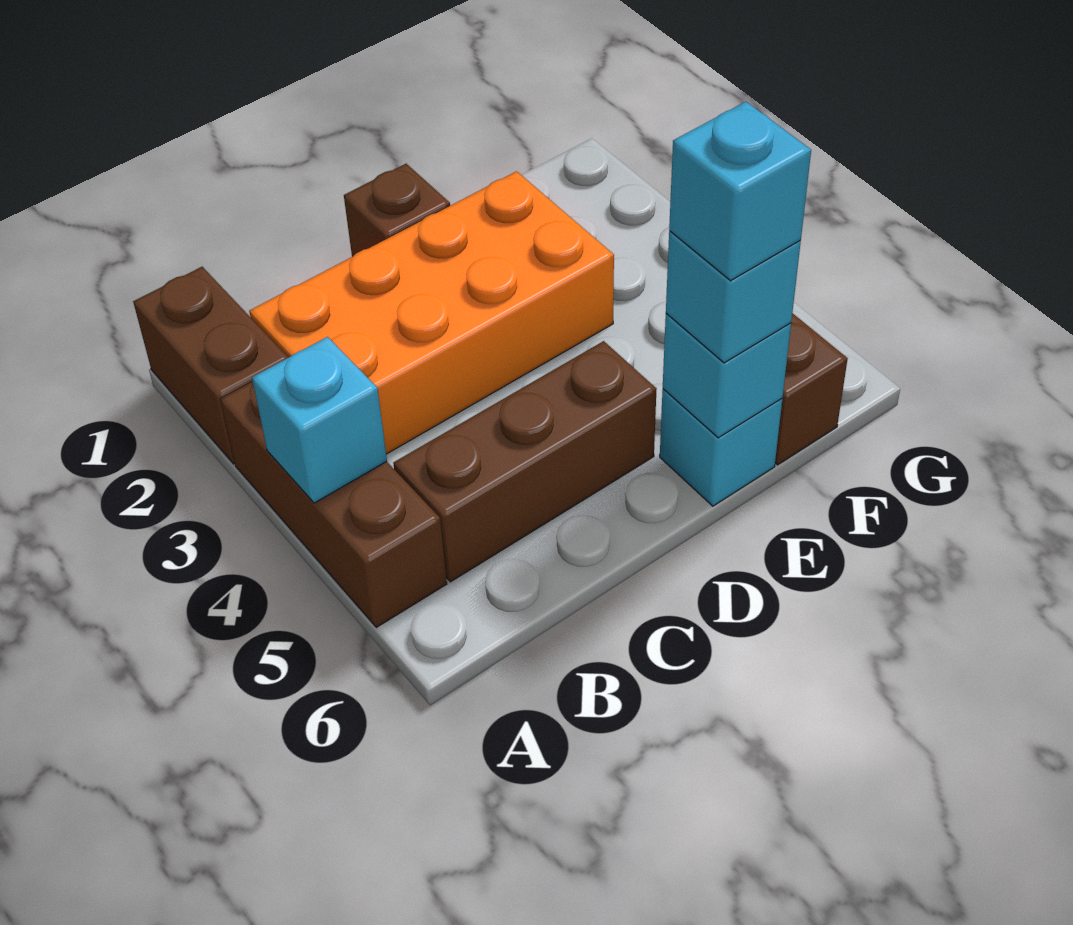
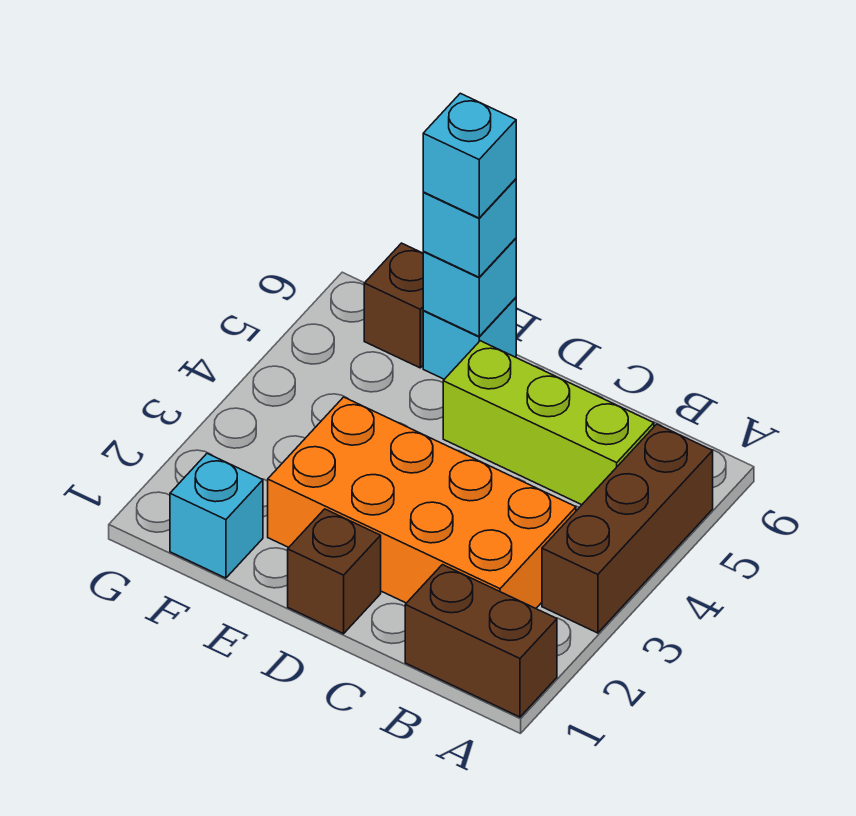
brown brick A1:A2 level 1 -> brown brick A1:B1 level 1
cyan brick A4 level 2 -> cyan brick F1 level 1
brown brick B5:D5 level 1 -> lime brick B5:D5 level 1

